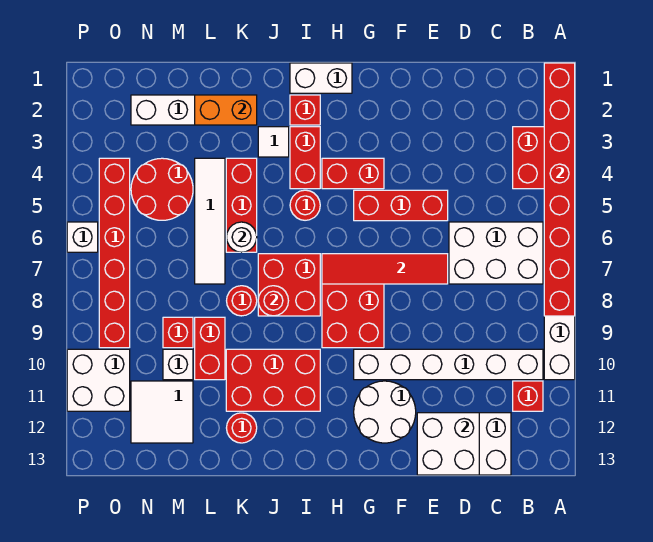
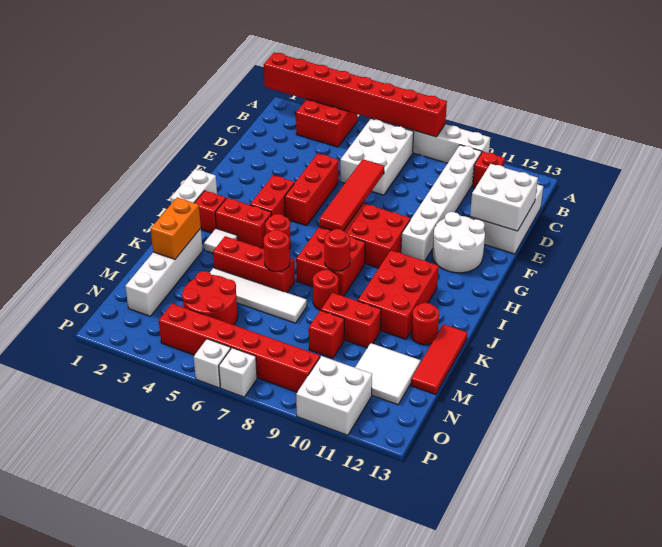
white round brick K6 level 2 -> red round brick K6 level 2
none -> red tile K13:M13 level 1
white brick M10 level 1 -> white brick P7 level 1

